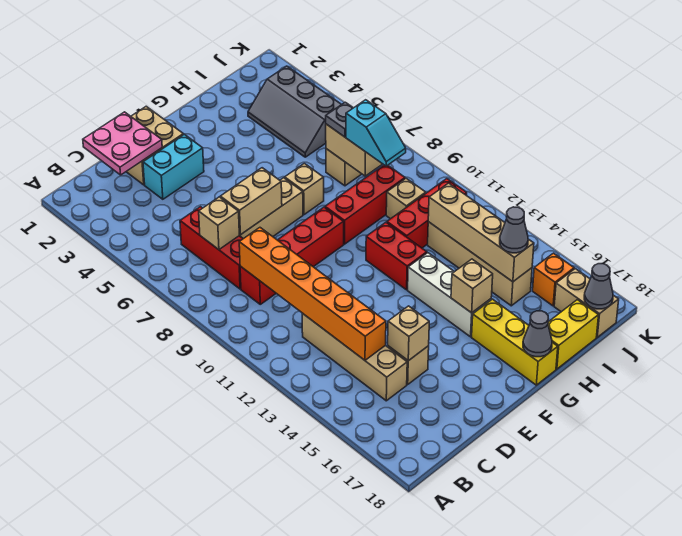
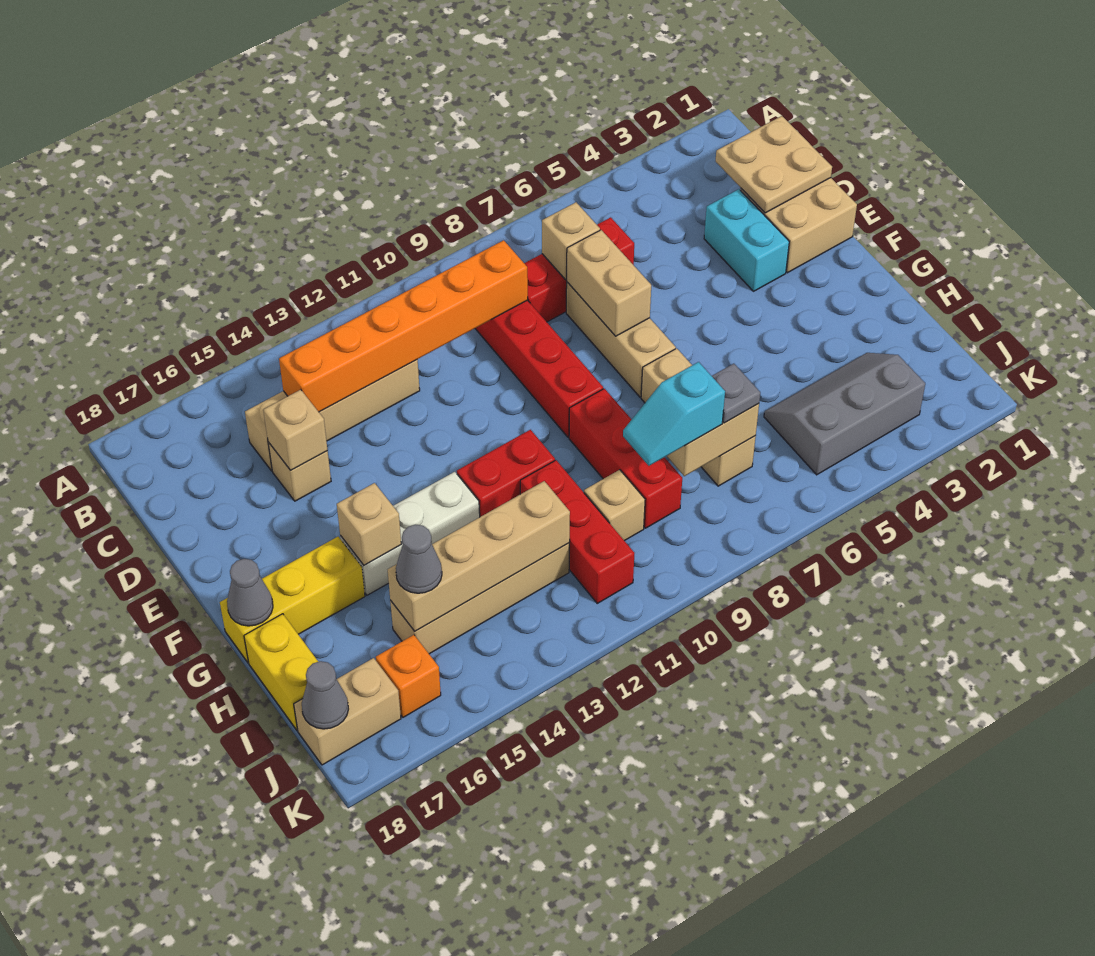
pink plate C1:D2 level 2 -> tan plate C1:D2 level 2

